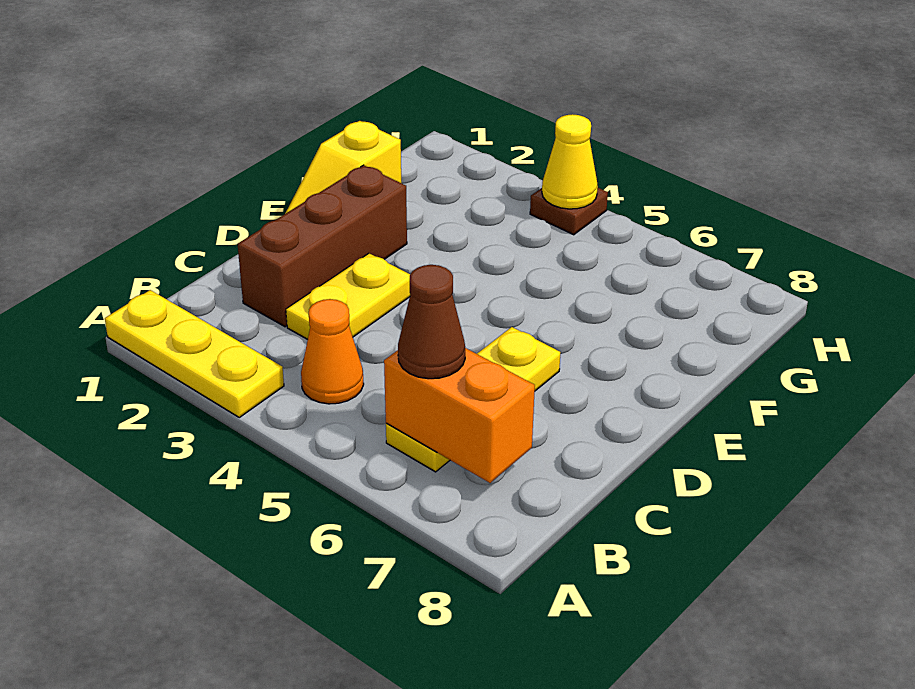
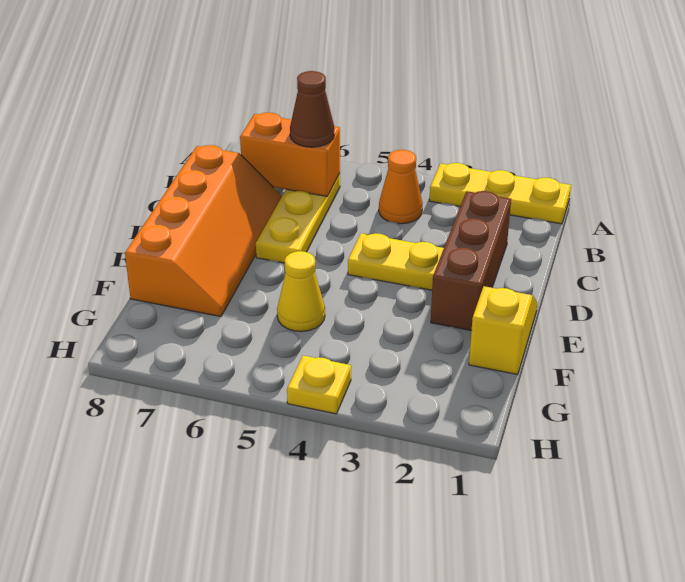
yellow plate C3:D3 level 1 -> yellow plate D3:D4 level 1
none -> orange slope C7:F8 level 1 top 8
brown plate H4 level 1 -> yellow plate H4 level 1
yellow cone H4 level 2 -> yellow cone F5 level 1

